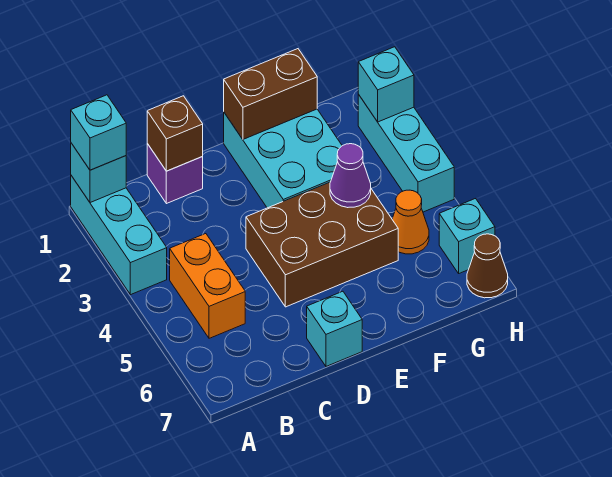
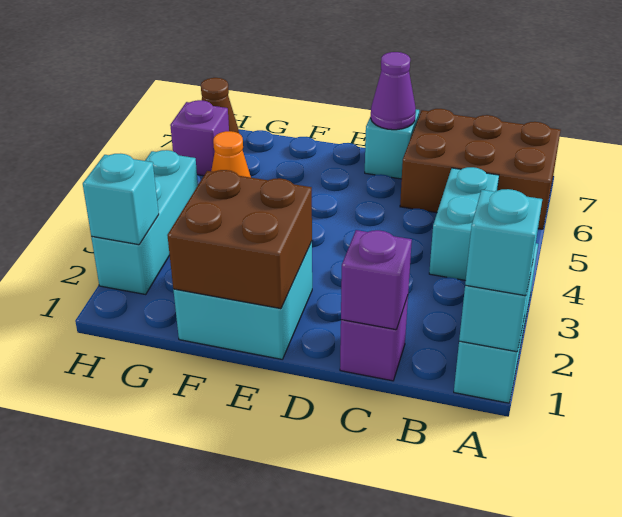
orange brick B4:B5 level 1 -> cyan brick B4:B5 level 1
brown brick C1 level 2 -> purple brick C1 level 2
brown brick D4:F5 level 1 -> brown brick A6:C7 level 1
cyan brick E1:F3 level 1 -> cyan brick E1:F2 level 1
brown brick E1:F1 level 2 -> brown brick E1:F2 level 2
purple cone F4 level 2 -> purple cone D7 level 2
cyan brick H6 level 1 -> purple brick H6 level 1

